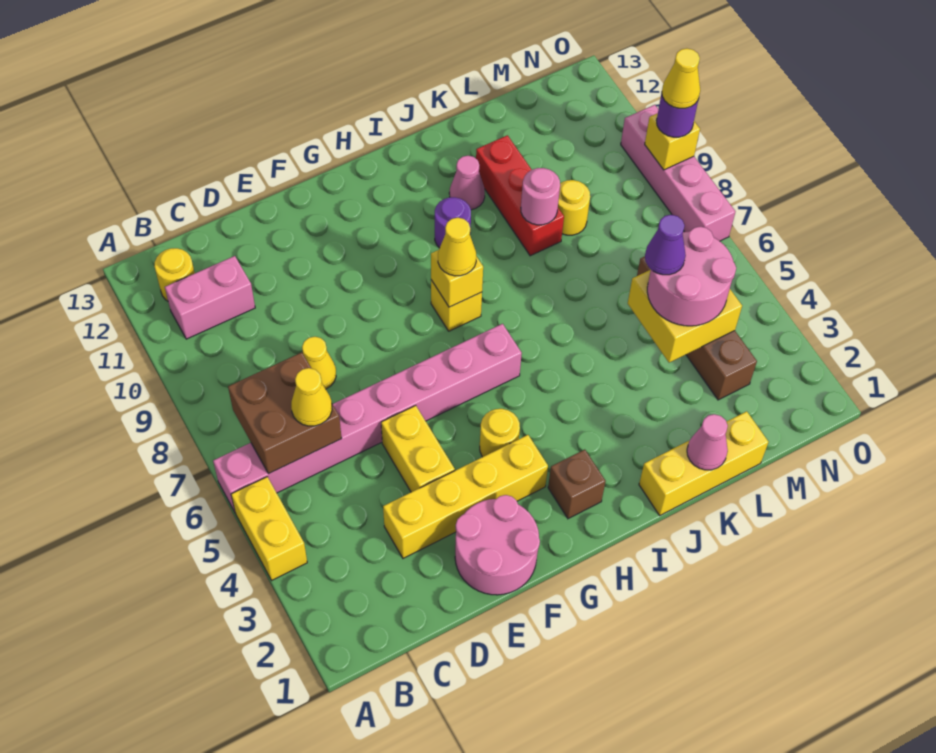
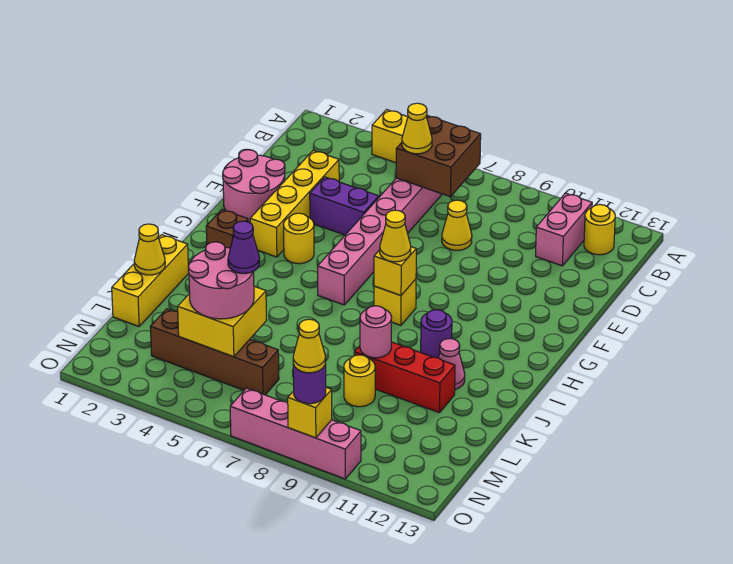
yellow brick E4:E5 level 1 -> purple brick E4:E5 level 1
pink cone K1 level 2 -> yellow cone K1 level 2

